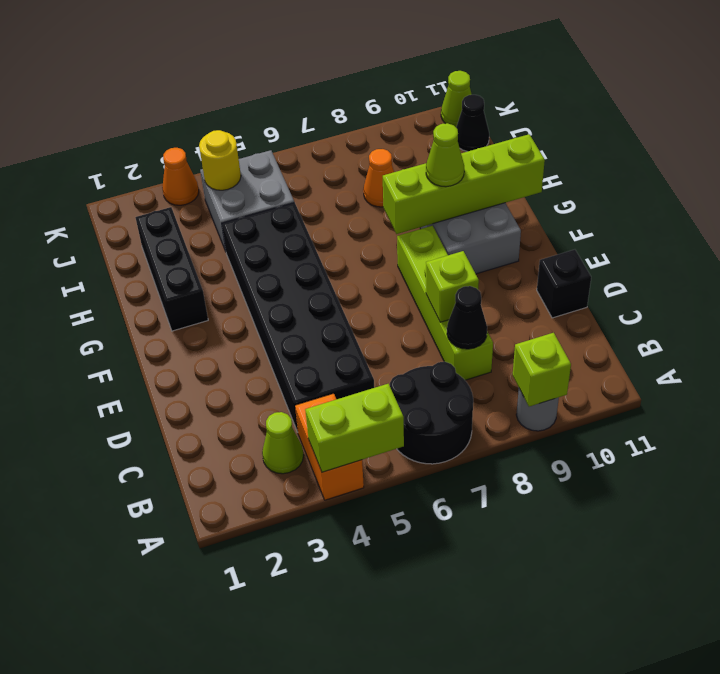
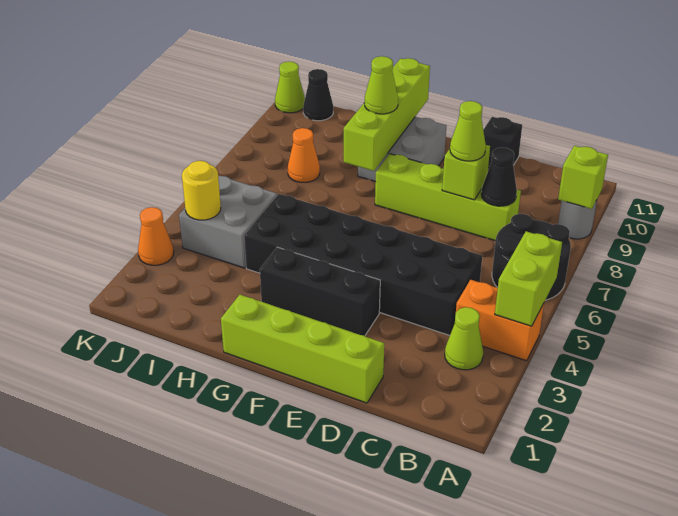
none -> lime brick D1:G1 level 1
none -> lime cone D8 level 3
black brick G2:I2 level 1 -> black brick E3:G3 level 1

